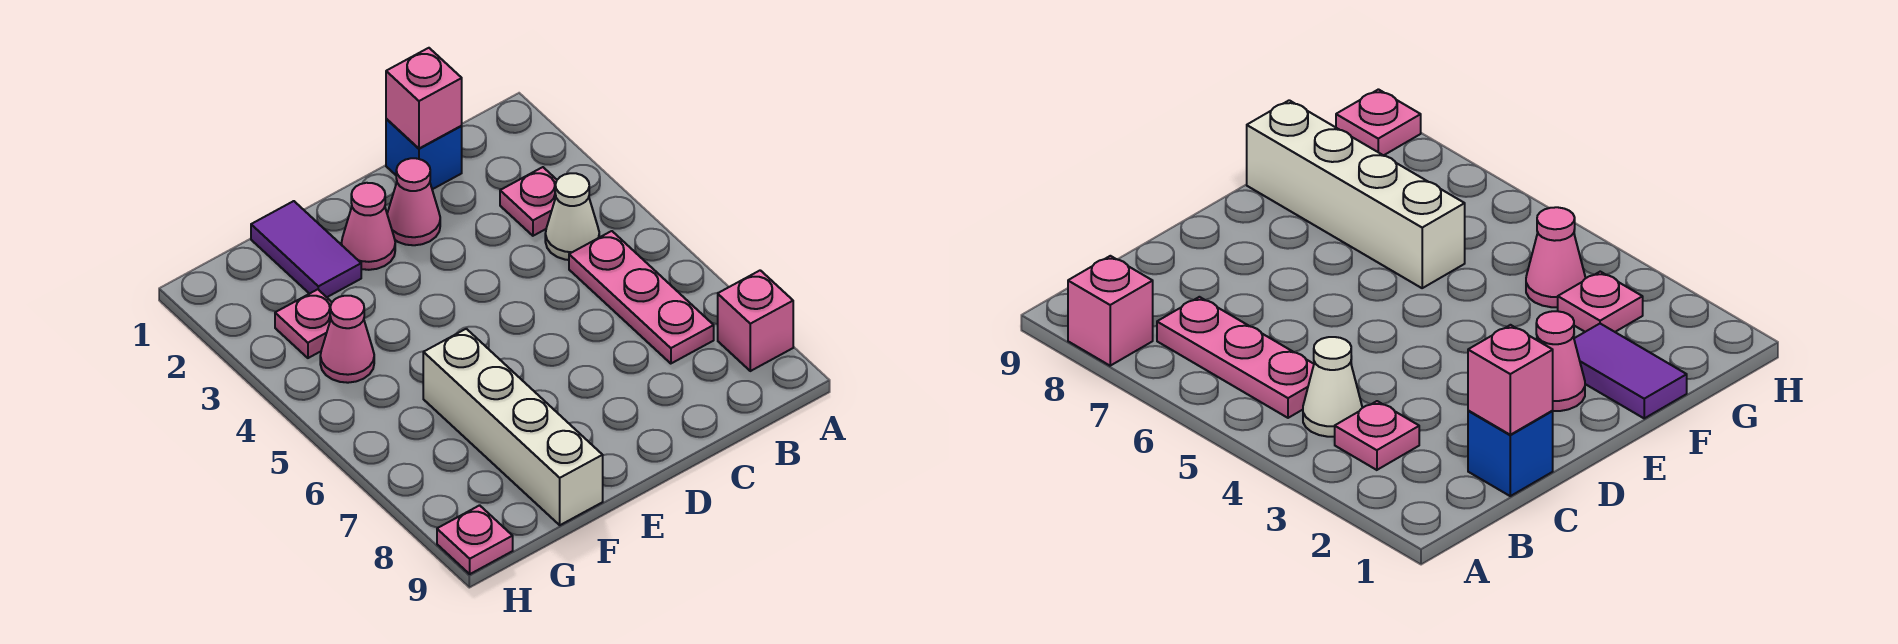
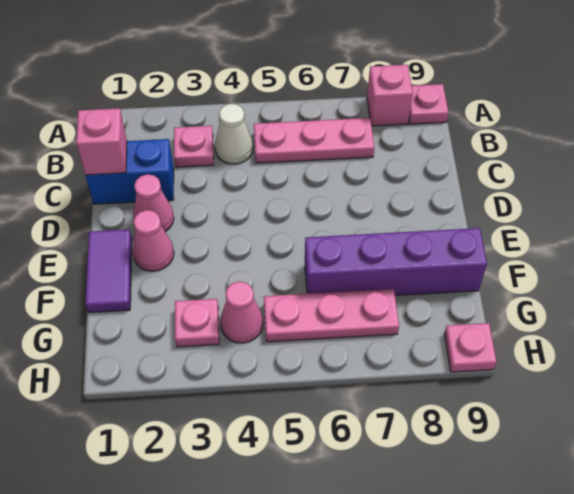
none -> pink plate A9 level 1
blue brick C1 level 1 -> blue brick C1:C2 level 1
purple tile F1:F2 level 1 -> purple tile E1:F1 level 1
white brick F6:F9 level 1 -> purple brick F6:F9 level 1
none -> pink plate G5:G7 level 1

